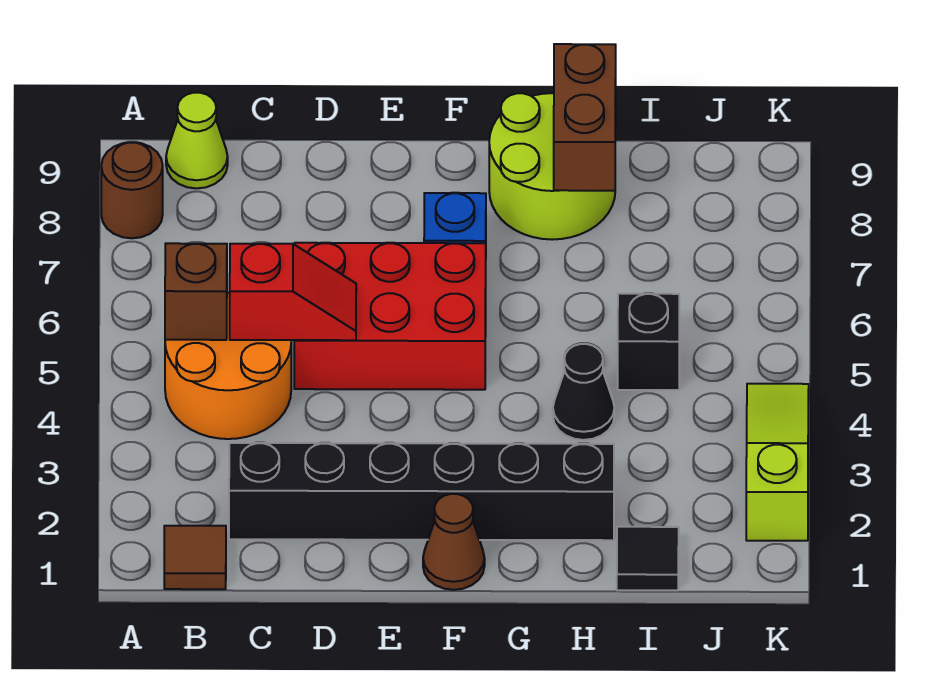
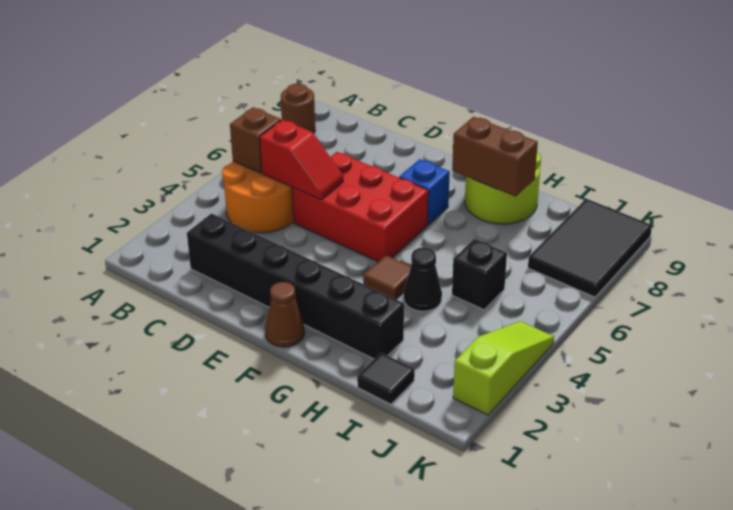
brown tile B1 level 1 -> brown tile G4 level 1
lime cone B9 level 1 -> none
brown brick H8:H9 level 2 -> brown brick G8:H8 level 2
none -> black tile J7:K9 level 1

